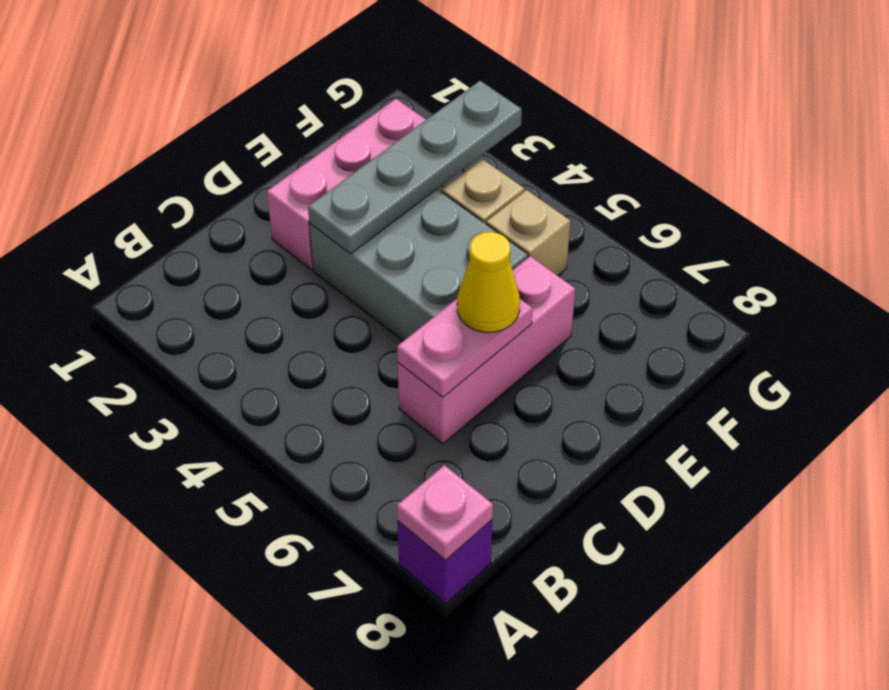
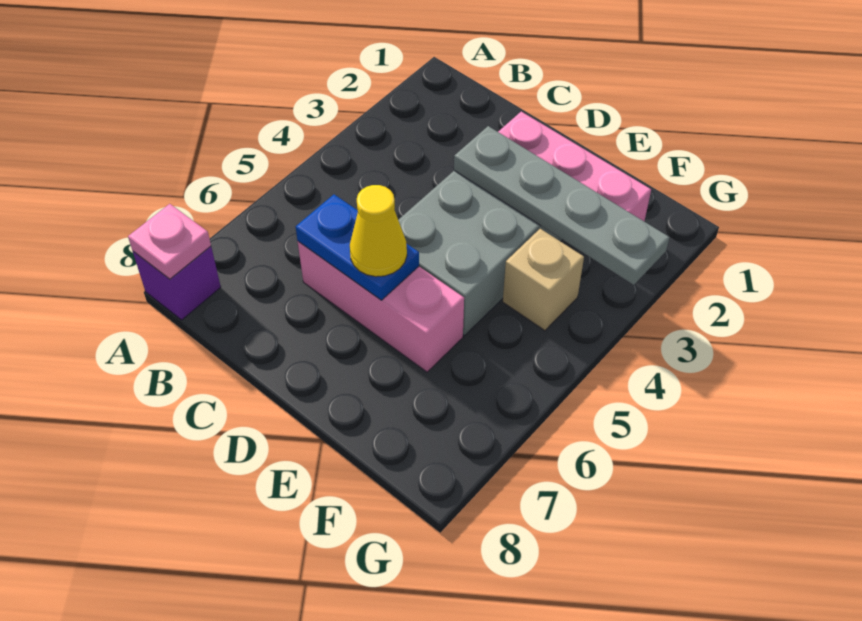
pink plate C6:D6 level 2 -> blue plate C6:D6 level 2
tan brick F5 level 1 -> none

